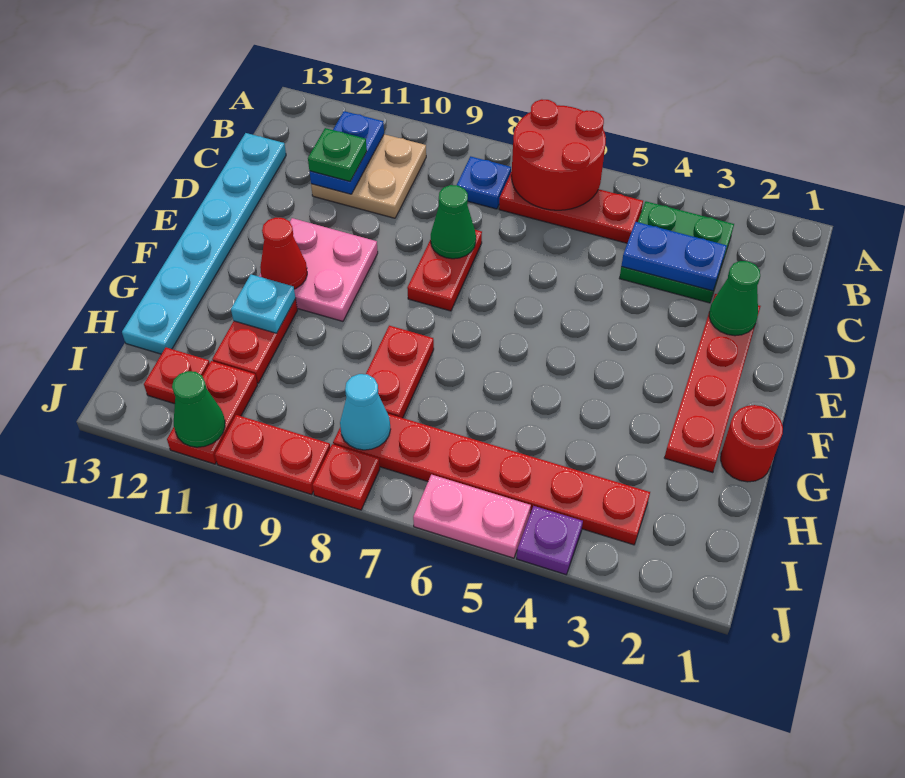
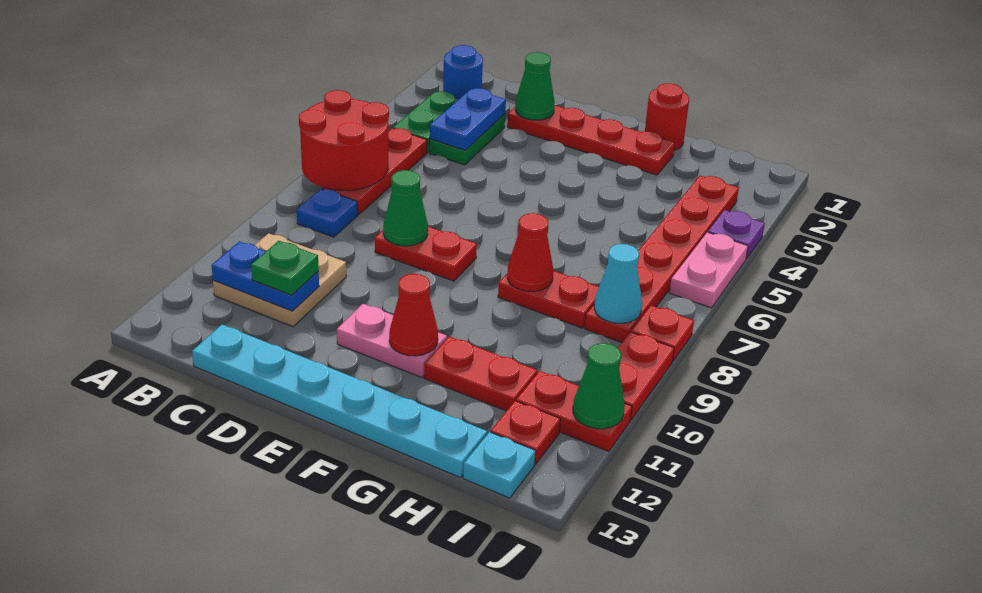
none -> blue round brick B2 level 1
pink plate E10:F11 level 1 -> pink plate E11:F11 level 1
none -> red cone G8 level 2
cyan plate G11 level 2 -> cyan plate I13 level 1

